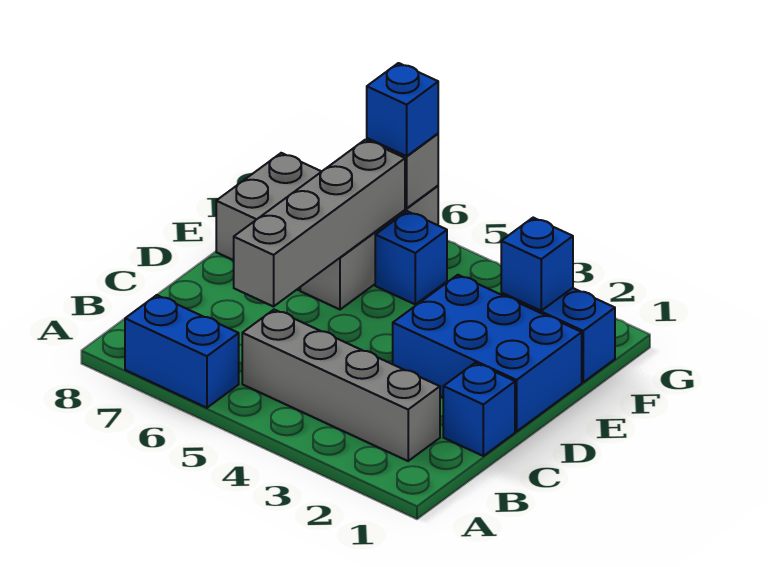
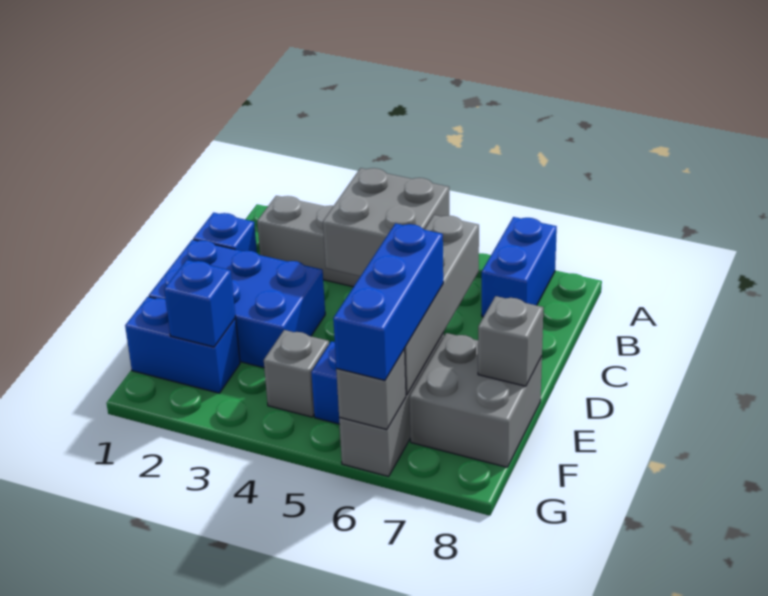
blue brick A6:A7 level 1 -> blue brick A7:B7 level 1
none -> grey brick B4:C5 level 2
none -> grey brick E8 level 2
none -> grey brick F4 level 1
blue brick G6 level 3 -> blue brick E6:G6 level 3

